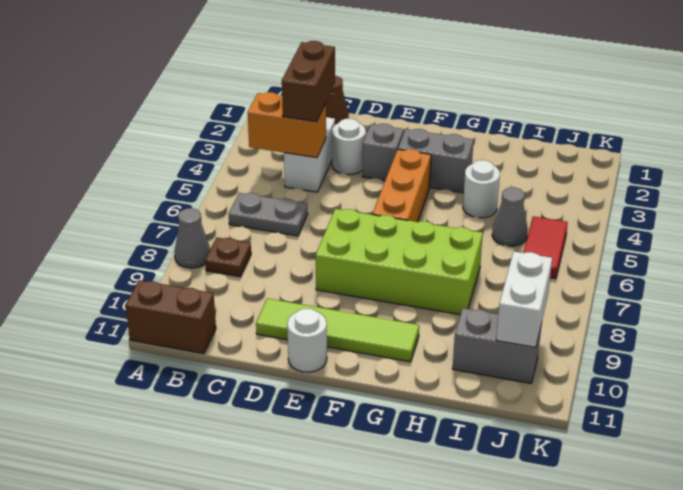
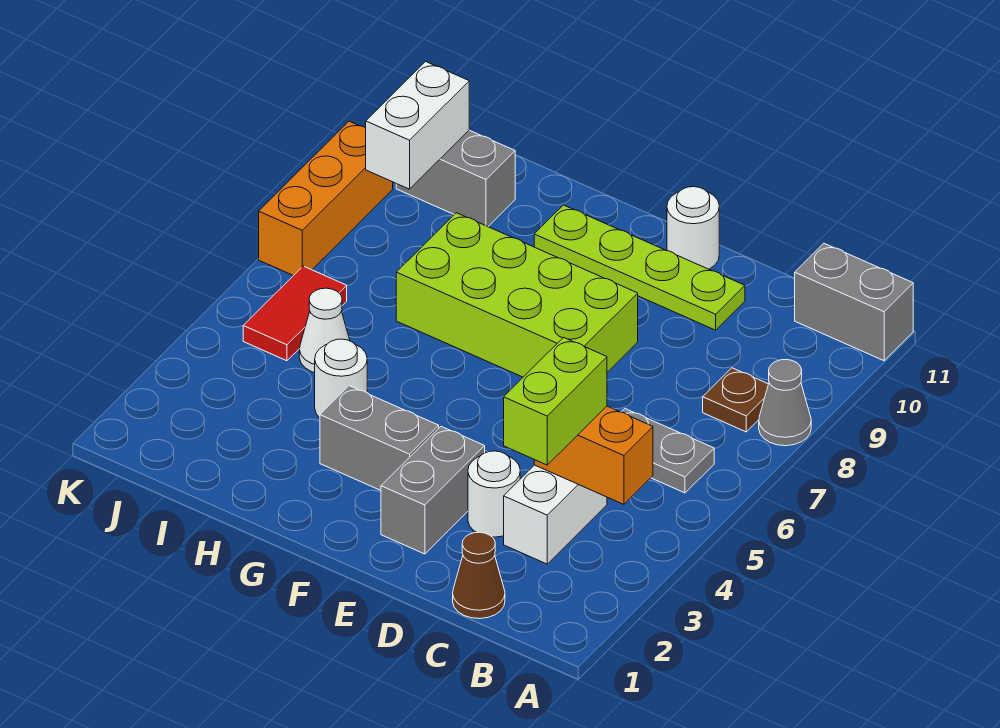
brown brick A11:B11 level 1 -> grey brick A11:B11 level 1
brown brick C3:C4 level 3 -> lime brick C3:C4 level 3
lime tile D10:G10 level 1 -> lime plate D10:G10 level 1
grey brick E3 level 1 -> grey brick E2:E3 level 1
orange brick F4:F6 level 1 -> orange brick K7:K9 level 1
grey cone I5 level 1 -> white cone I5 level 1

